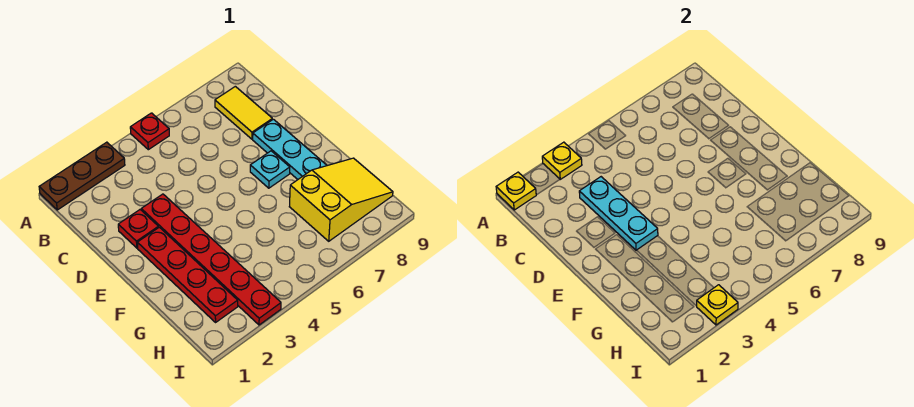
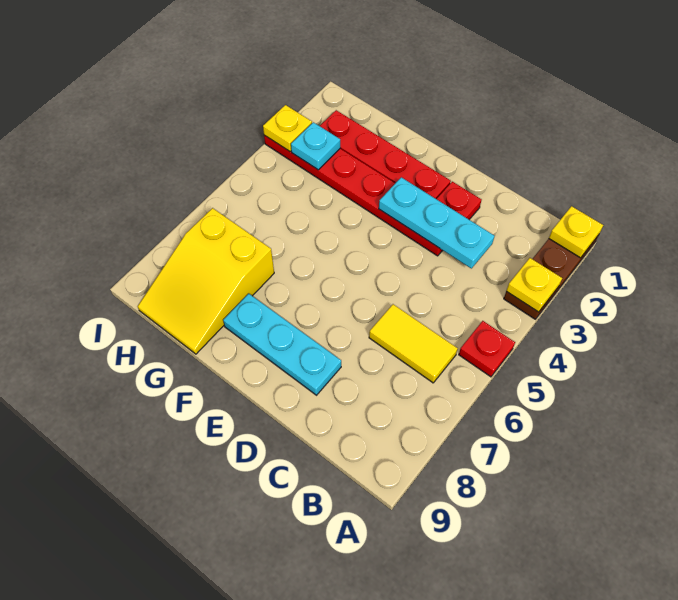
yellow tile B8:C8 level 1 -> yellow tile B6:C6 level 1
cyan plate E7 level 1 -> cyan plate H3 level 2

